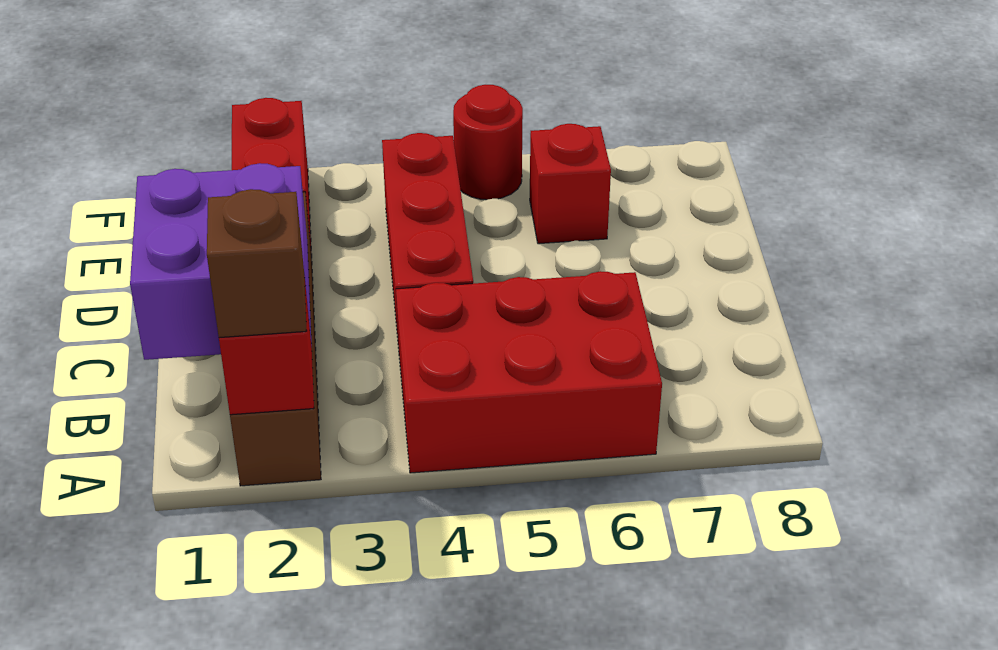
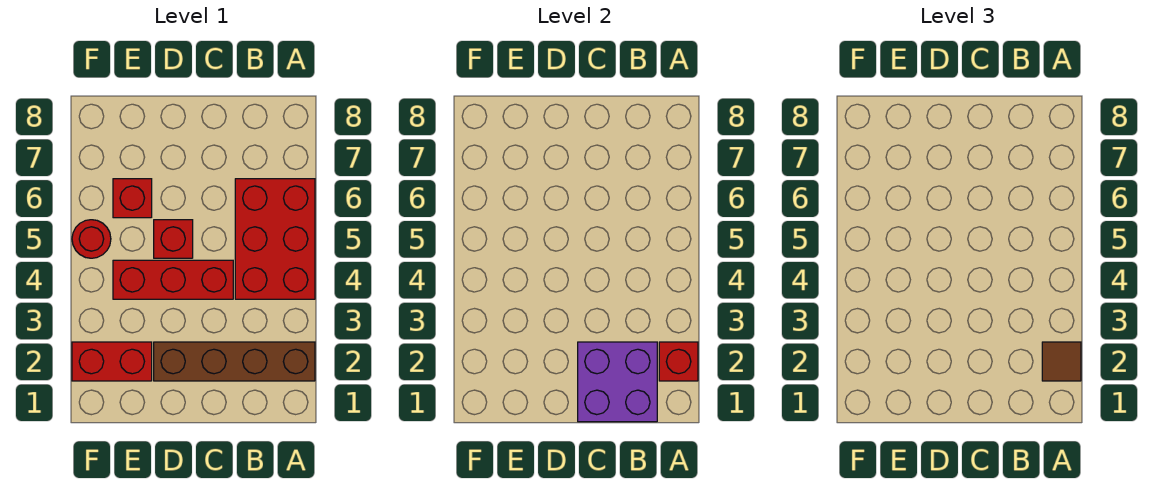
brown brick A2 level 3 -> brown tile A2 level 3
none -> red brick D5 level 1

